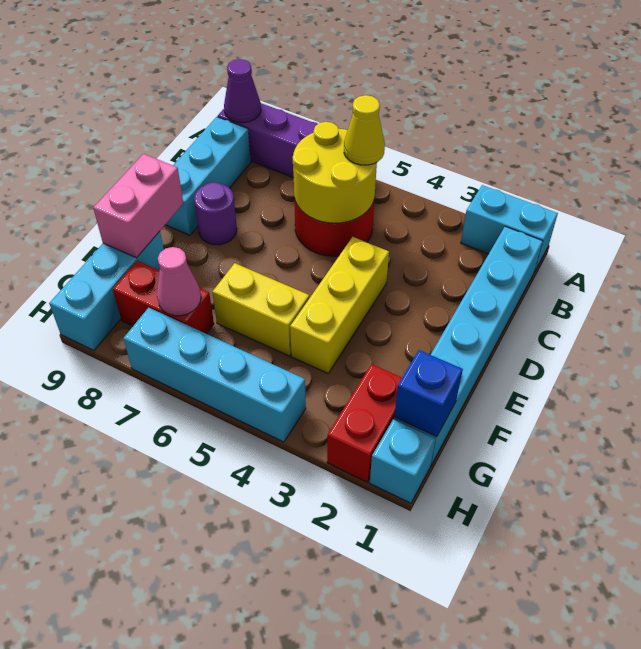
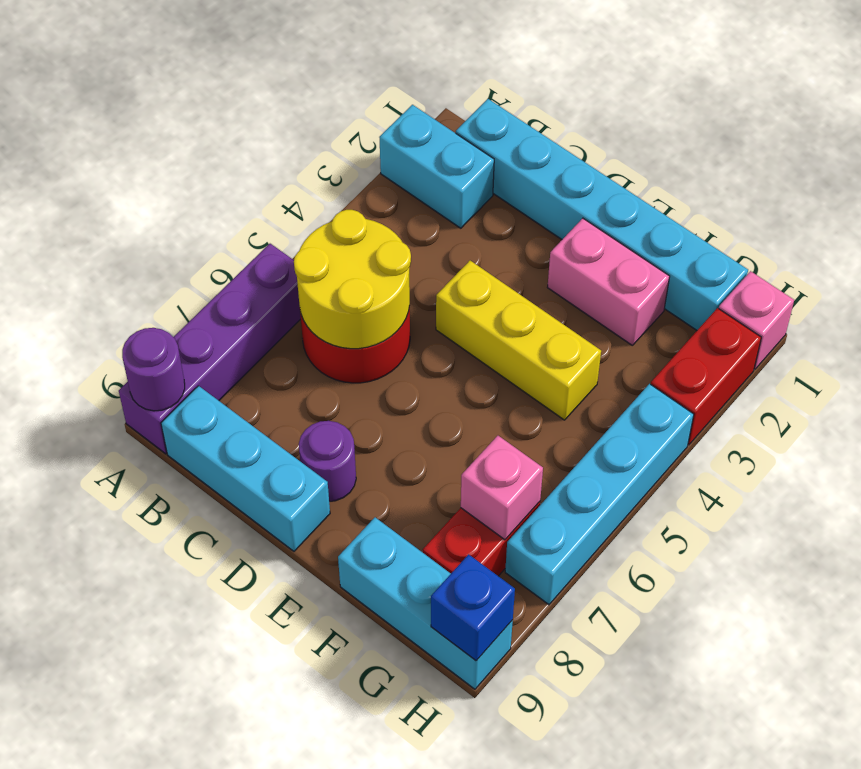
cyan brick A1:A2 level 1 -> cyan brick A2:B2 level 1
purple cone A9 level 2 -> purple round brick A9 level 2
yellow cone B5 level 3 -> none
pink brick E9:F9 level 2 -> pink brick E2:F2 level 1
yellow brick F5:F6 level 1 -> none
blue brick G1 level 2 -> blue brick H9 level 2
red brick G2:H2 level 1 -> red brick H2:H3 level 1
pink cone G7 level 2 -> pink brick G7 level 2
cyan brick H1 level 1 -> pink brick H1 level 1

